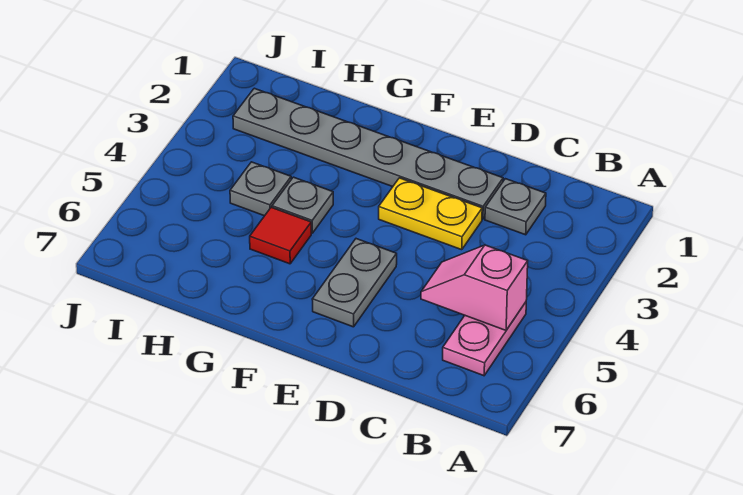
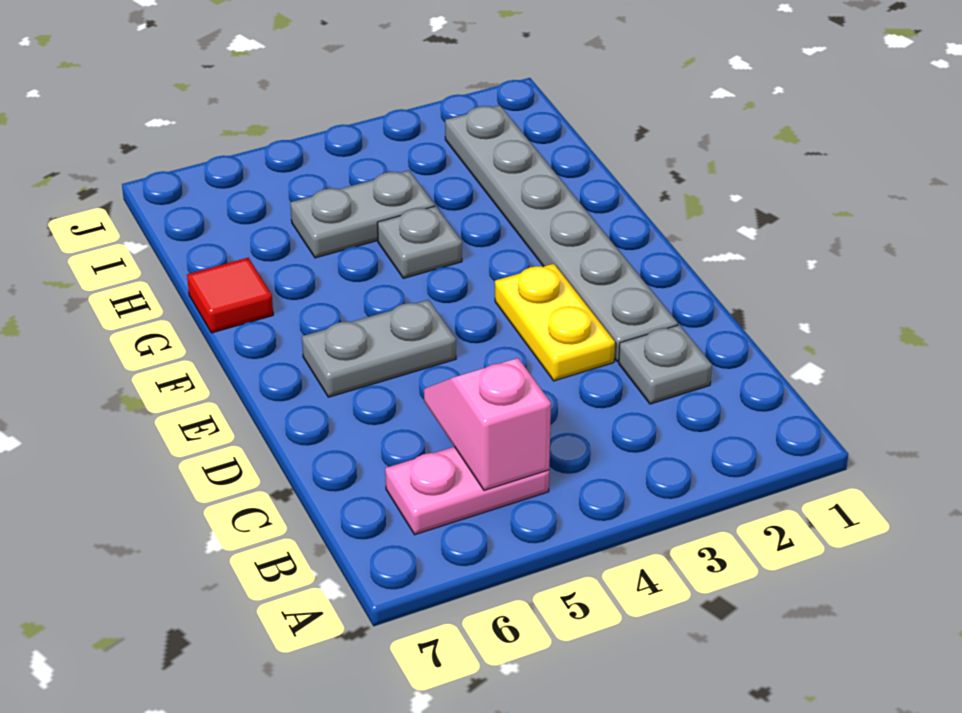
red tile G5 level 1 -> red tile G7 level 1
grey plate H4 level 1 -> grey plate H4:H5 level 1

